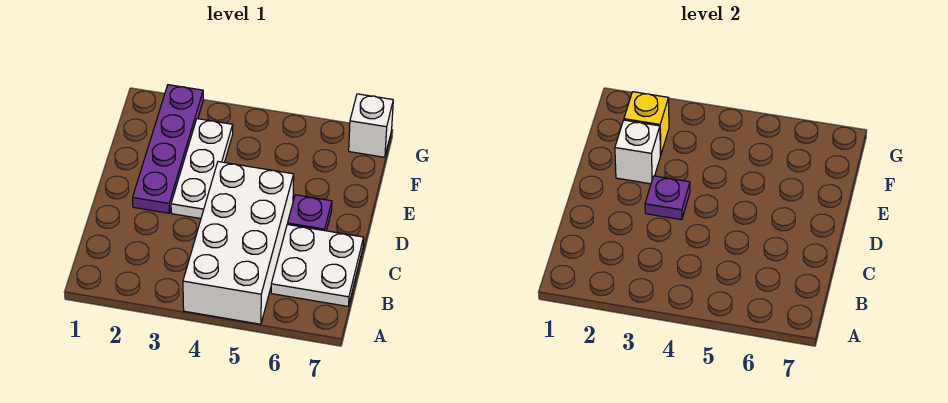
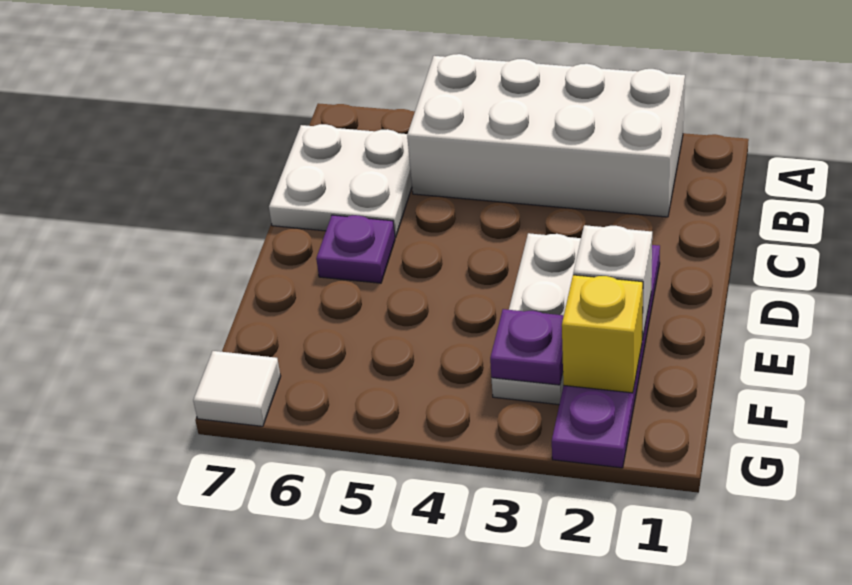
white brick A4:D5 level 1 -> white brick A2:B5 level 1
purple plate D3 level 2 -> purple plate F3 level 2
white brick G7 level 1 -> white tile G7 level 1

